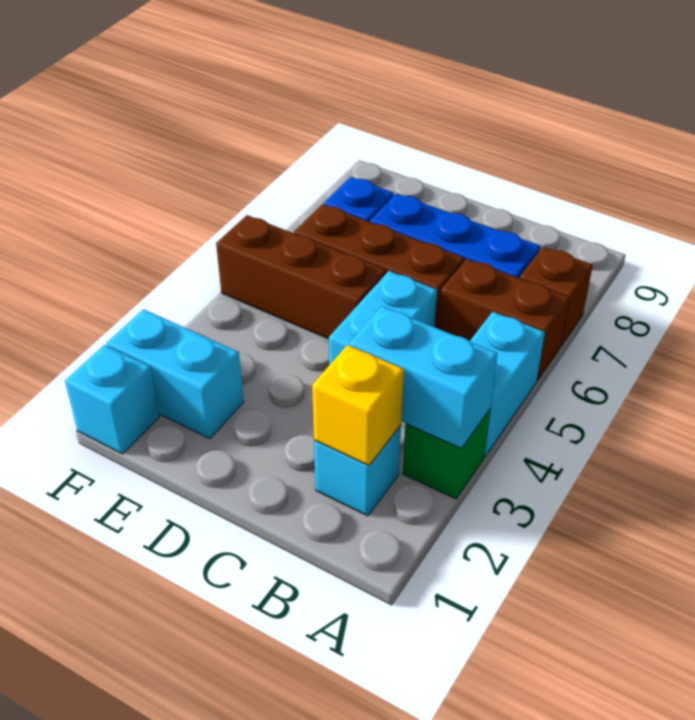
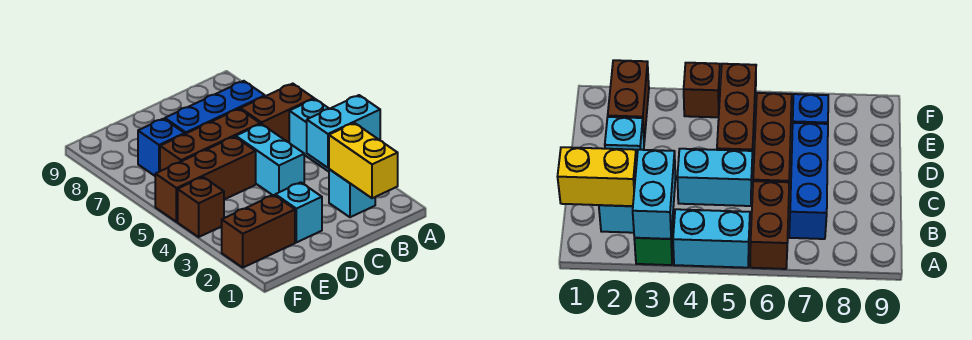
brown brick A7 level 1 -> brown brick F4 level 1
yellow brick B2 level 2 -> yellow brick B1:B2 level 2
cyan brick E2:F2 level 1 -> brown brick E2:F2 level 1
cyan brick F1 level 1 -> cyan brick D2 level 1

